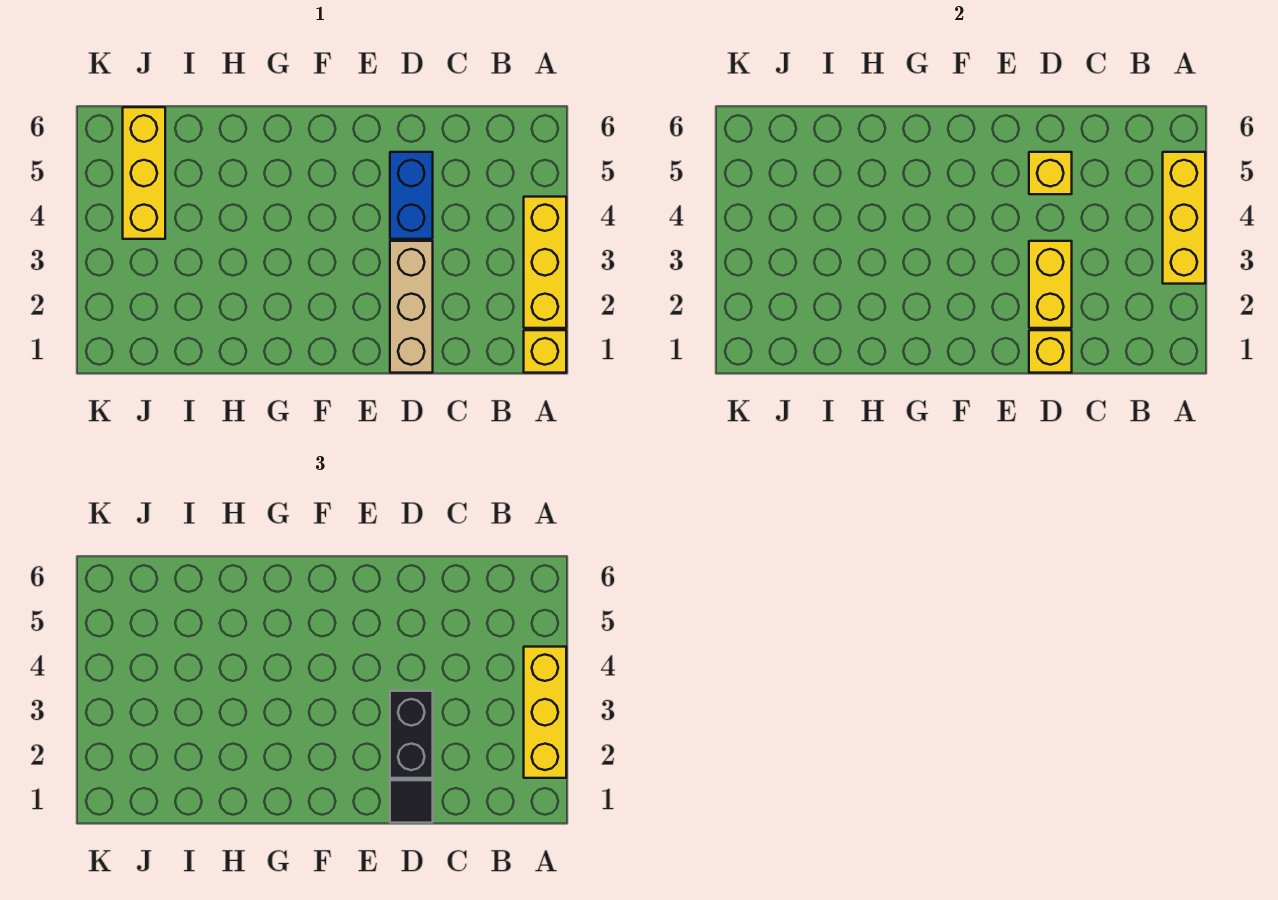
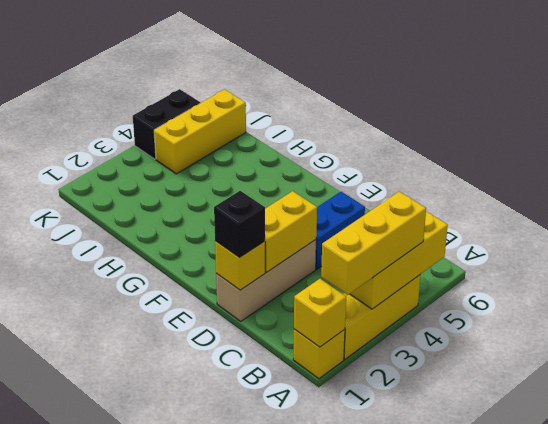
black tile D1 level 3 -> black brick D1 level 3
black brick D2:D3 level 3 -> black brick K4:K5 level 1
yellow brick D5 level 2 -> yellow brick A1 level 2

